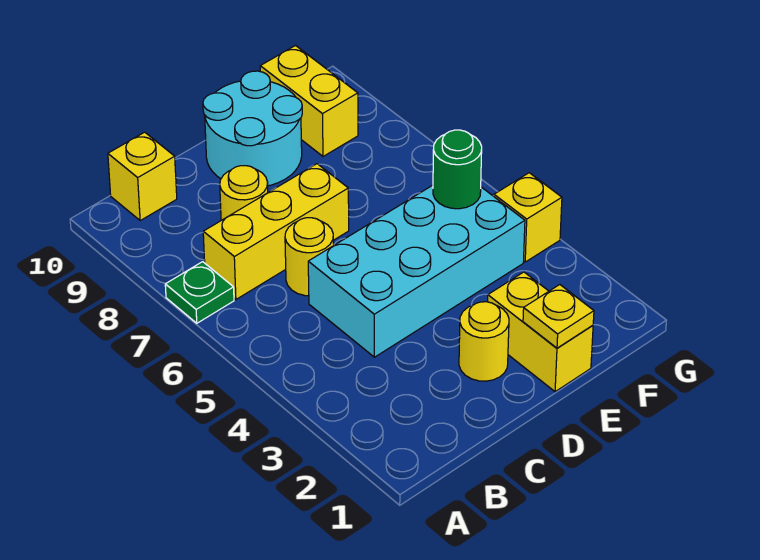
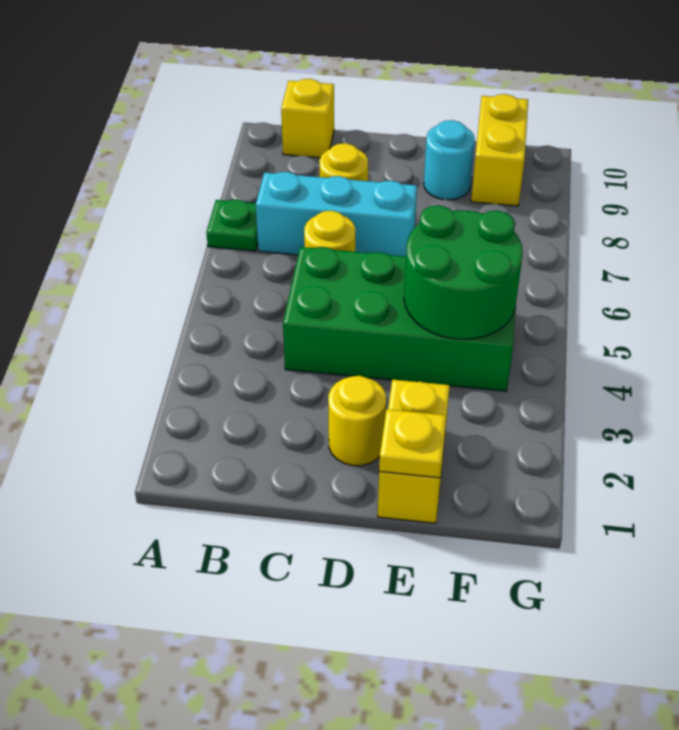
yellow brick B7:D7 level 1 -> cyan brick B7:D7 level 1
cyan brick C4:F5 level 1 -> green brick C4:F5 level 1
cyan round brick D9:E10 level 1 -> cyan round brick E9 level 1
green round brick F5 level 2 -> green round brick E4:F5 level 2
yellow brick G4 level 1 -> none

